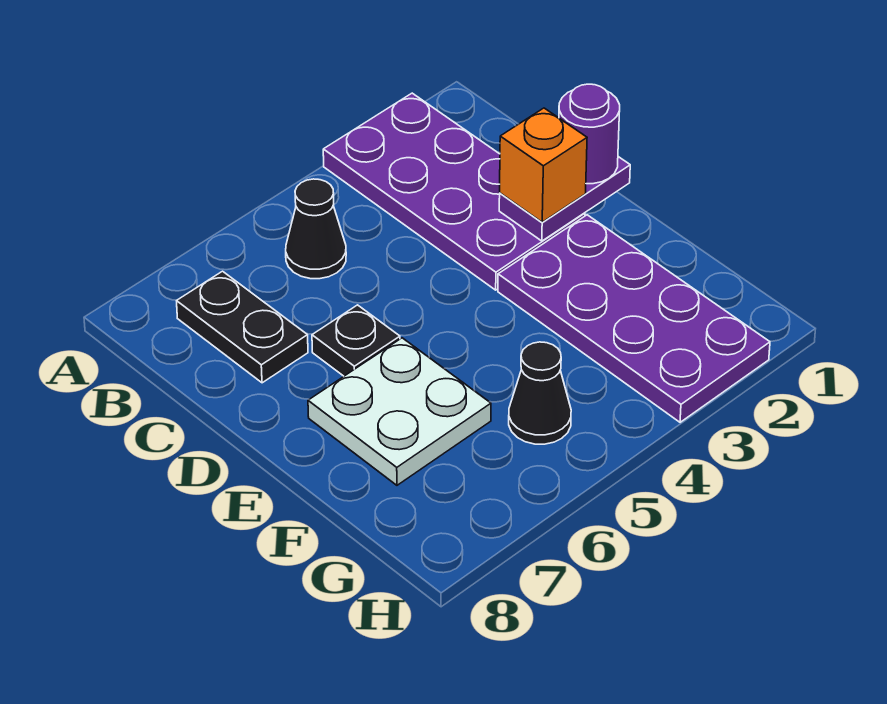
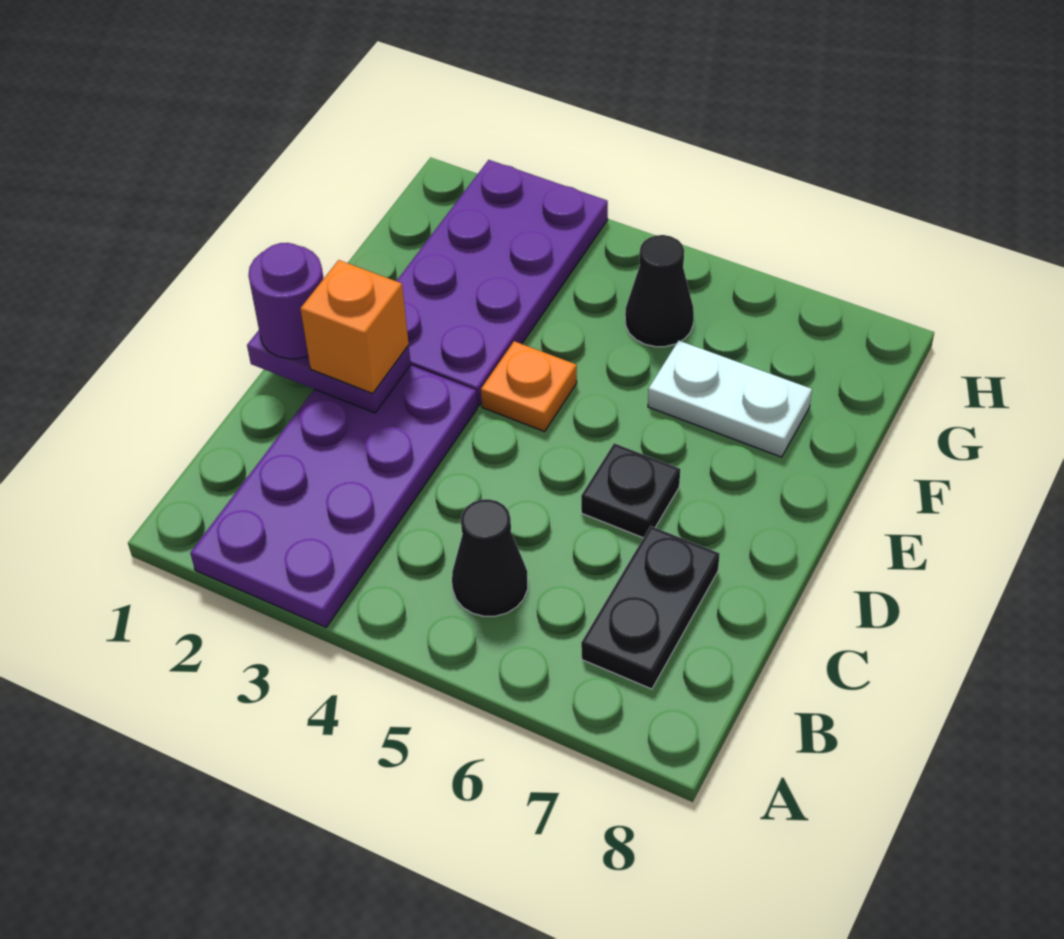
none -> orange plate E4 level 1
white plate E6:F7 level 1 -> white plate F6:F7 level 1

